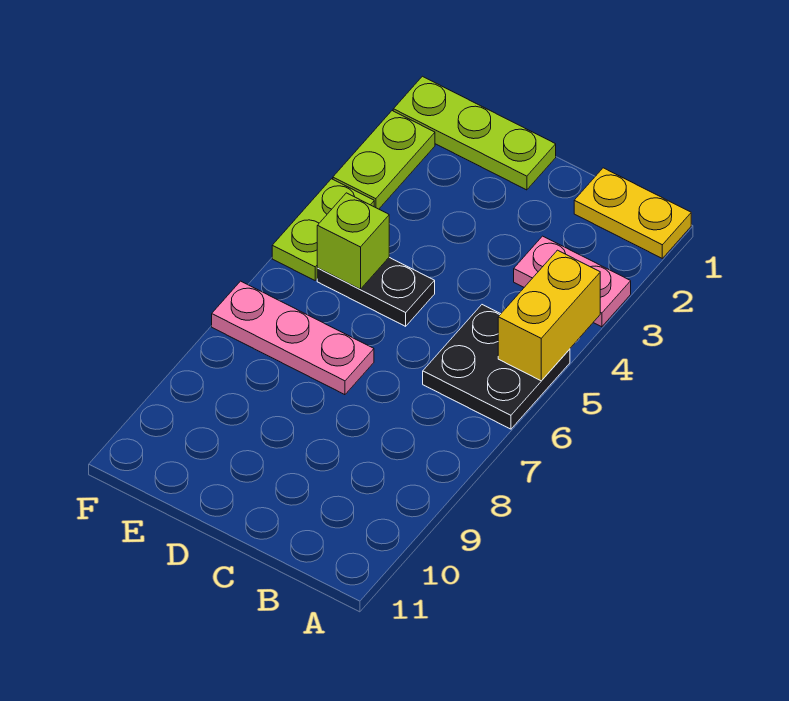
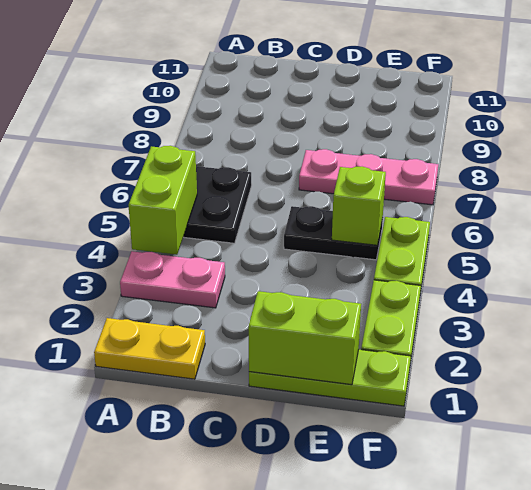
yellow brick A4:A5 level 2 -> lime brick A4:A5 level 2
none -> lime brick D1:E1 level 2

